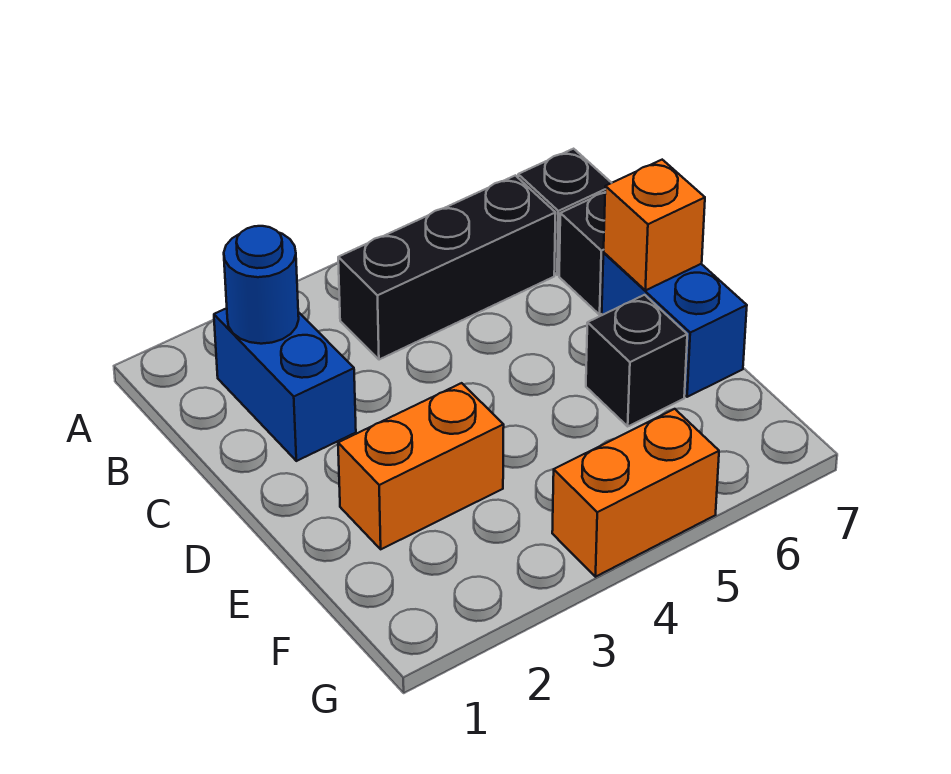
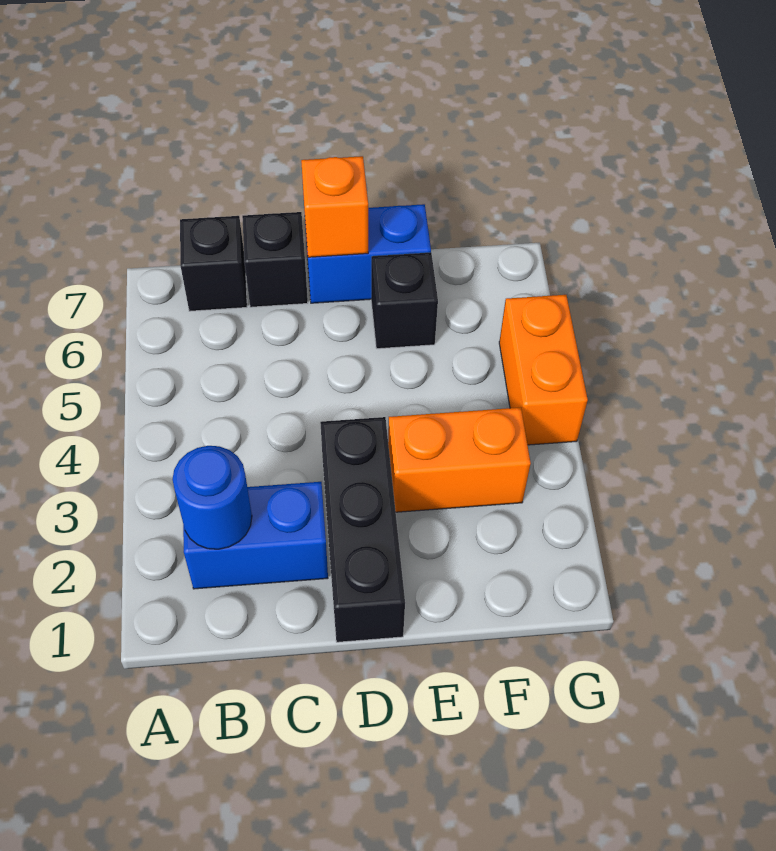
black brick B4:B6 level 1 -> black brick D1:D3 level 1
orange brick E2:E3 level 1 -> orange brick E3:F3 level 1

